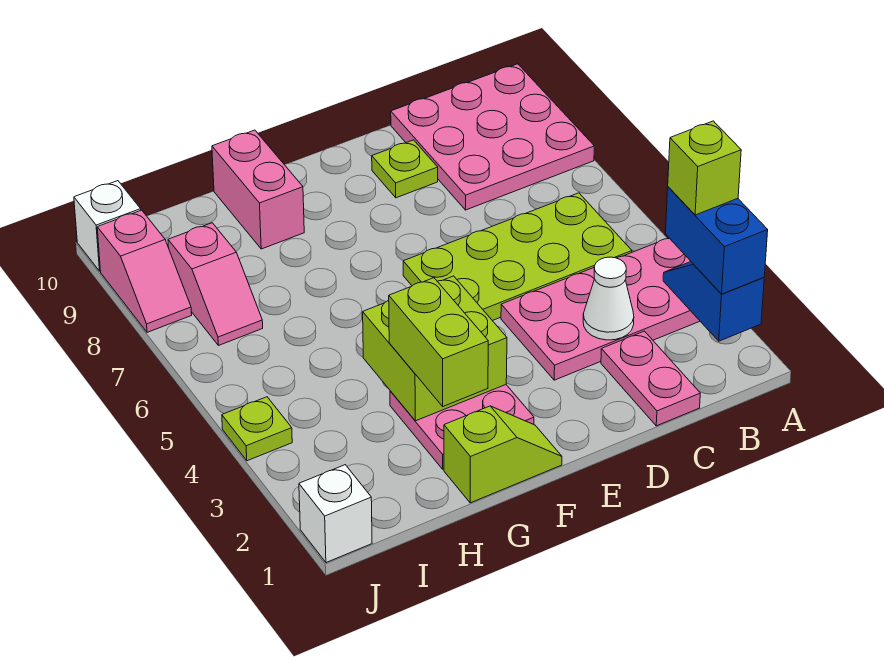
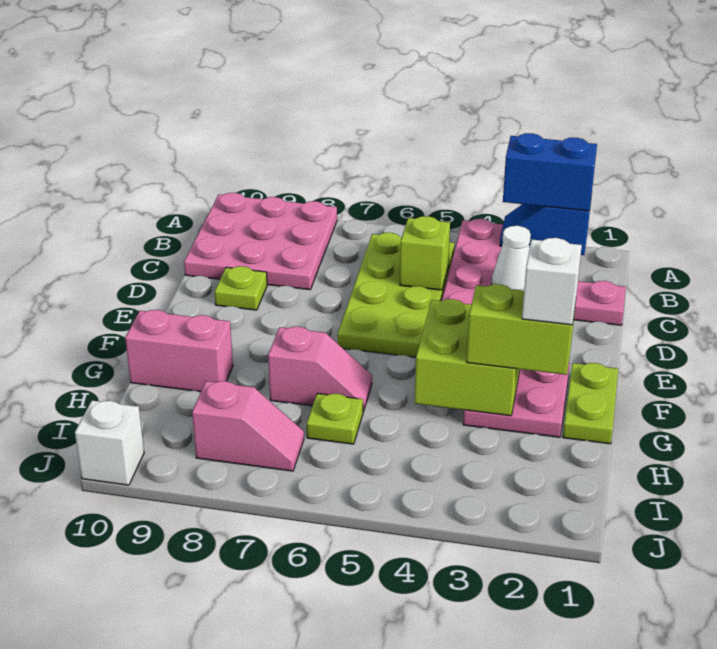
lime brick A3 level 4 -> lime brick C5 level 2
lime slope F1:G1 level 1 top G -> lime plate F1:G1 level 1
white brick J1 level 1 -> white brick G2 level 4
lime plate J4 level 1 -> lime plate H6 level 1
pink slope J8:J9 level 1 top 9 -> pink slope G6:G7 level 1 top 7

